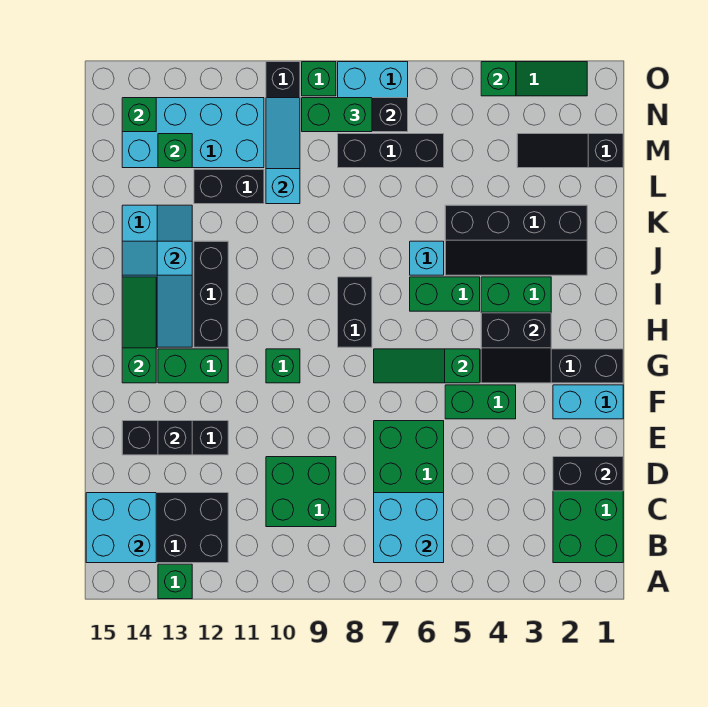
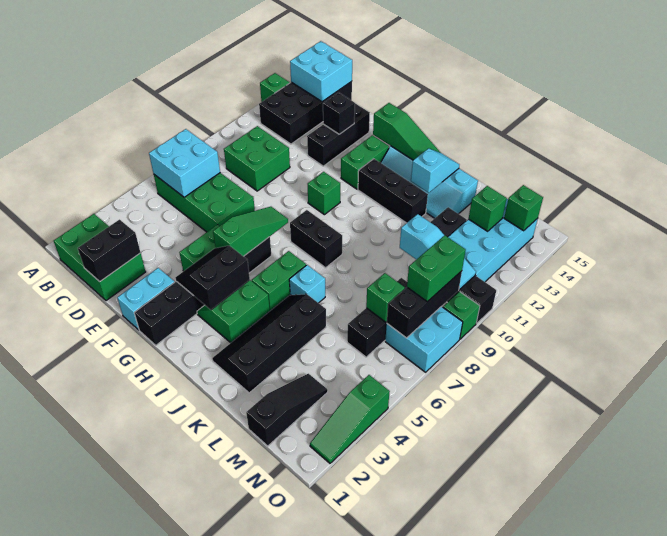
green brick O4 level 2 -> green brick M7 level 2

